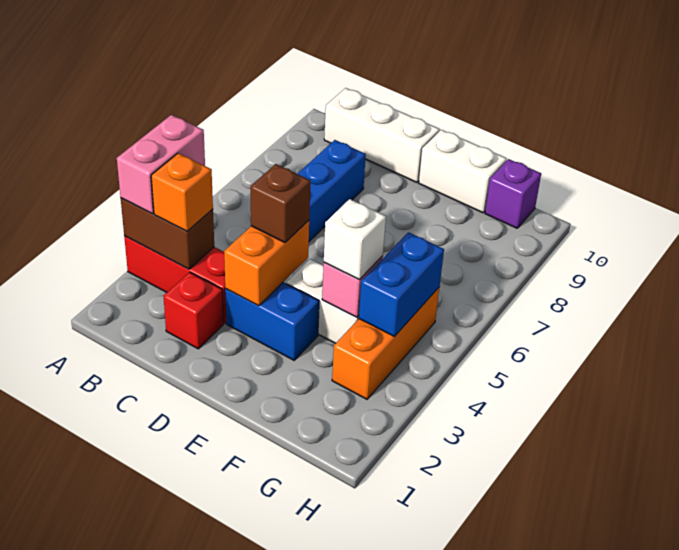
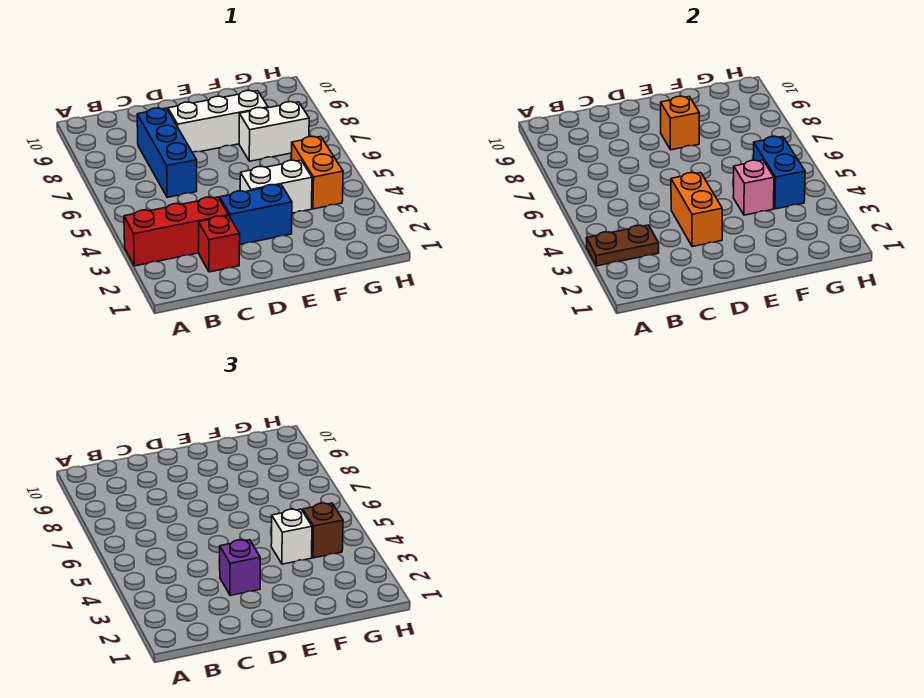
brown brick A3:B3 level 2 -> brown plate A3:B3 level 2
pink brick A3:A4 level 3 -> none
orange brick B3 level 3 -> orange brick E8 level 2
white brick B10:D10 level 1 -> white brick D8:F8 level 1
brown brick D4 level 3 -> brown brick G4 level 3
white brick E10:F10 level 1 -> white brick F7:G7 level 1
orange brick G3:G5 level 1 -> orange brick G4:G5 level 1
purple brick G10 level 1 -> purple brick D3 level 3

